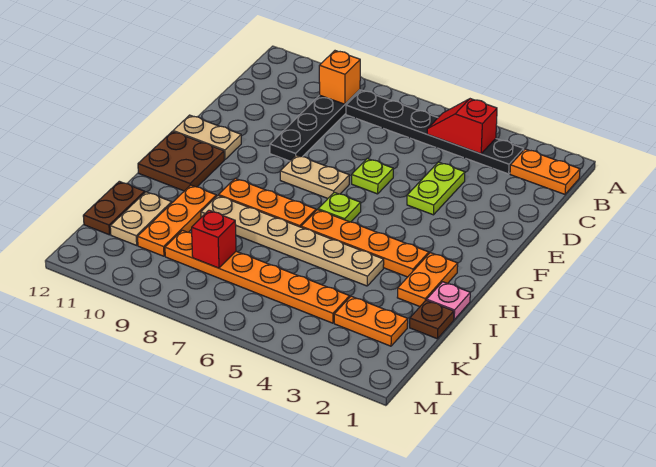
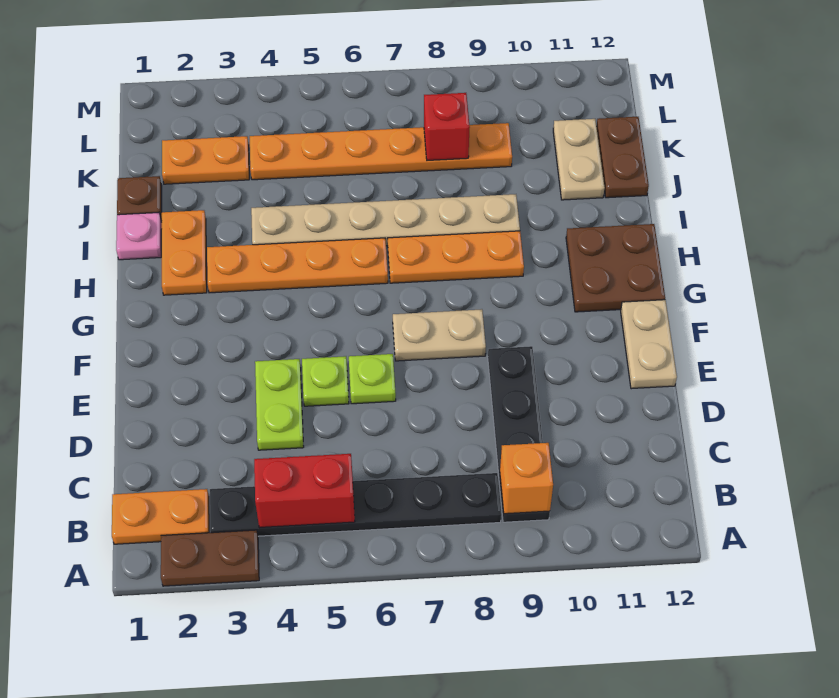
none -> brown plate A2:A3 level 1
red slope B4:B5 level 2 top 4 -> red brick B4:B5 level 2
tan plate F11:F12 level 1 -> tan plate E12:F12 level 1
lime plate G6 level 1 -> lime plate E5 level 1
orange plate I10:K10 level 1 -> none

